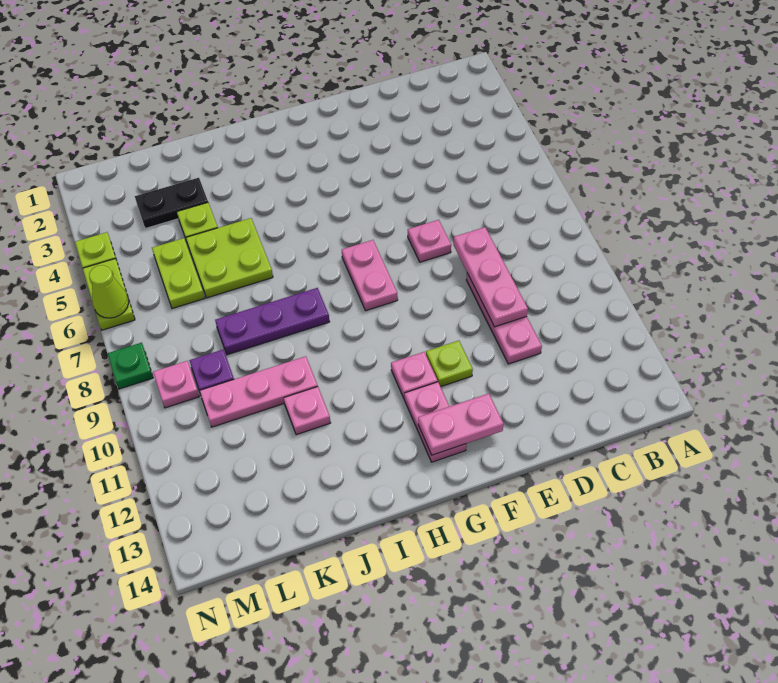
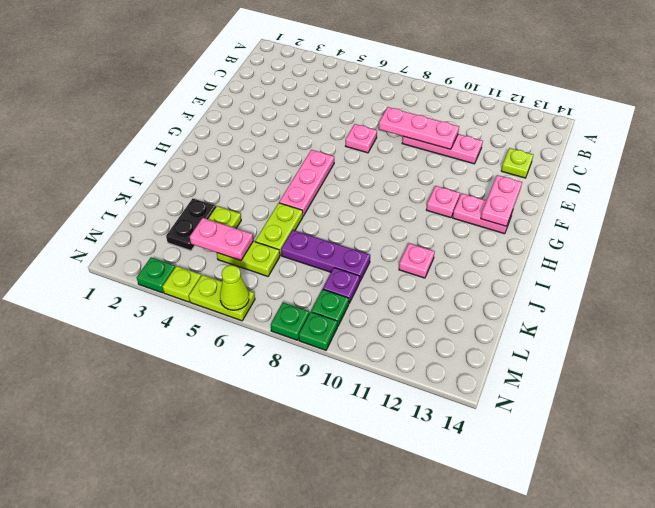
lime plate F11 level 1 -> lime plate D13 level 1
pink plate G7:G8 level 1 -> pink plate L4:L5 level 2
purple plate I8:K8 level 1 -> purple plate K7:K9 level 1
lime plate J5:K6 level 1 -> lime plate J6:K6 level 1
pink plate J10:L10 level 1 -> pink plate G6:I6 level 1
pink plate M9 level 1 -> green plate M9 level 1
none -> green plate N3 level 1
none -> green plate N9 level 1

